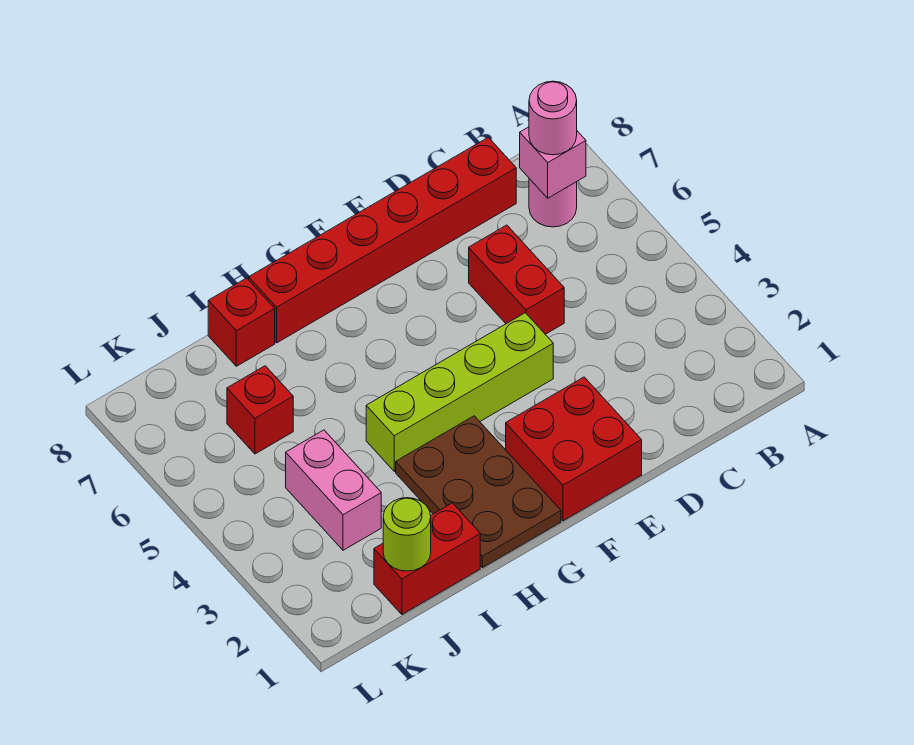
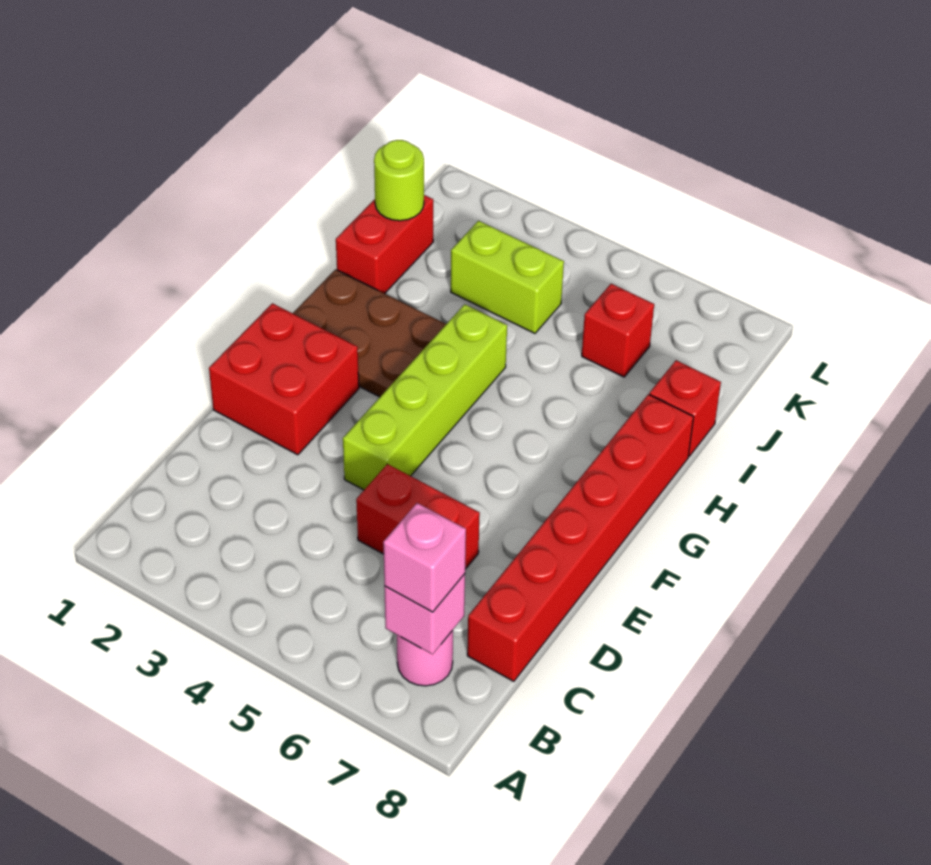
pink round brick B7 level 3 -> pink brick B7 level 3
pink brick J3:J4 level 1 -> lime brick J3:J4 level 1

